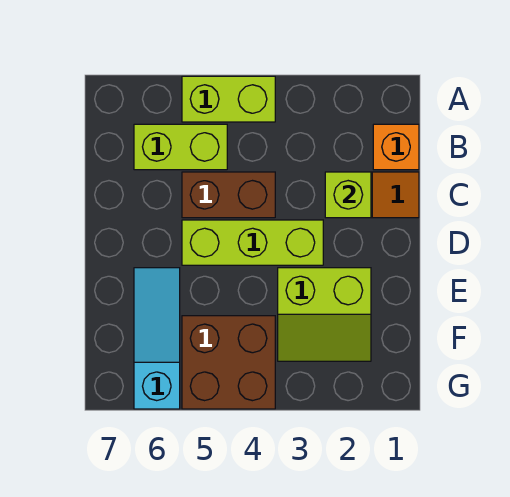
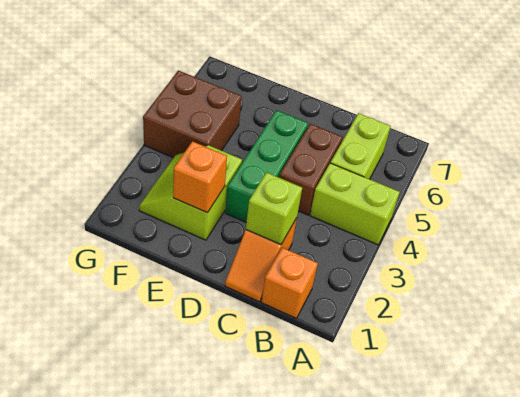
lime brick A4:A5 level 1 -> lime brick A4:B4 level 1
lime brick D3:D5 level 1 -> green brick D3:D5 level 1
none -> orange brick E2 level 2
cyan slope E6:G6 level 1 top G -> none

